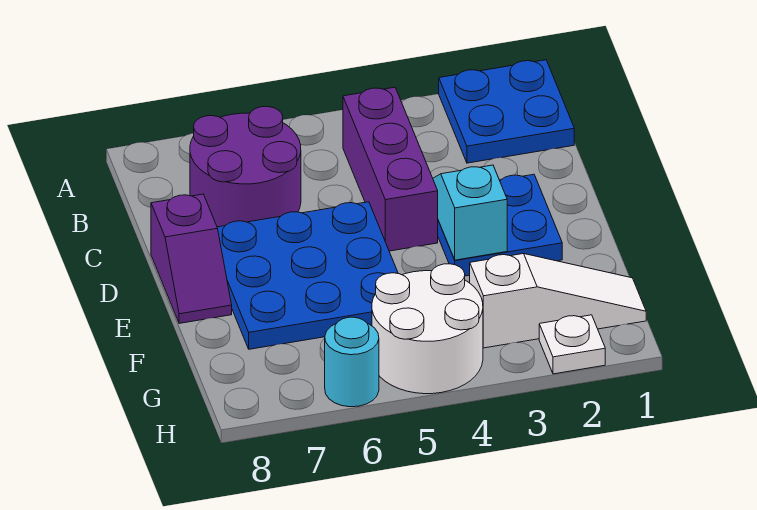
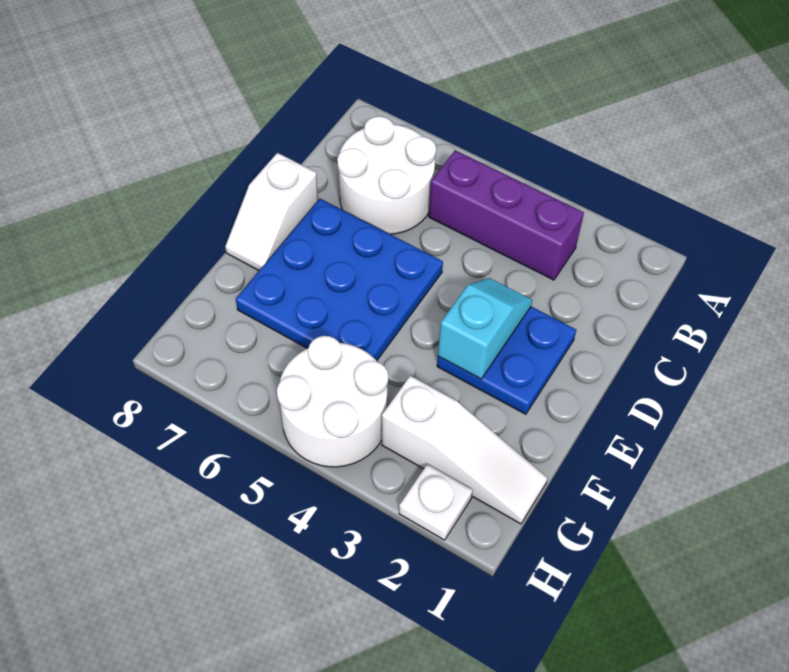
blue plate A1:B2 level 1 -> none
purple brick B4:D4 level 1 -> purple brick B3:B5 level 1
purple round brick B6:C7 level 1 -> white round brick B6:C7 level 1
purple slope D8:E8 level 1 top D -> white slope D8:E8 level 1 top D
cyan round brick H6 level 1 -> none

